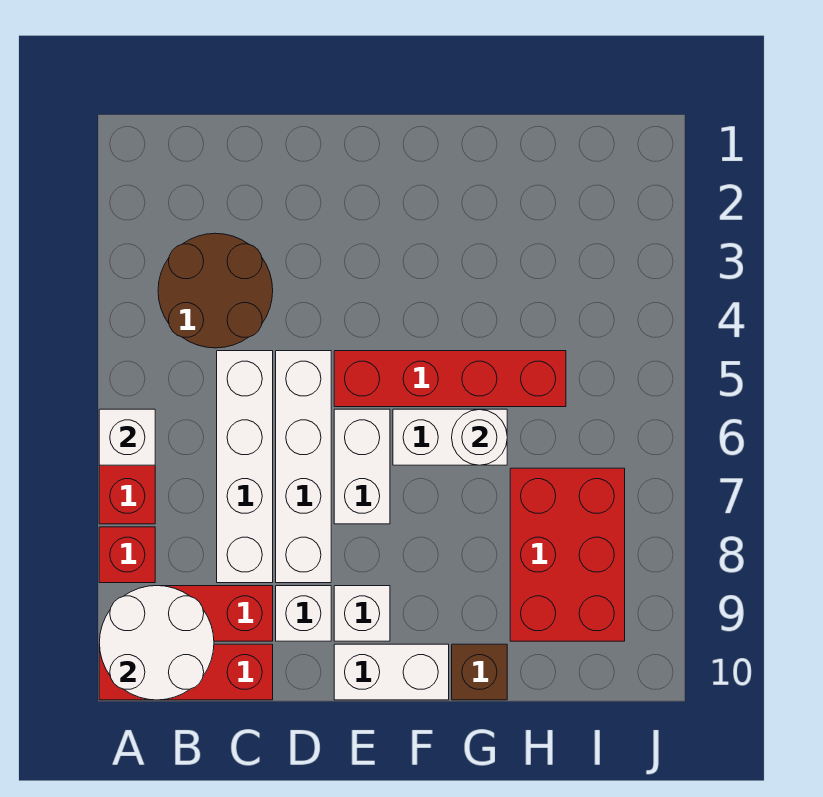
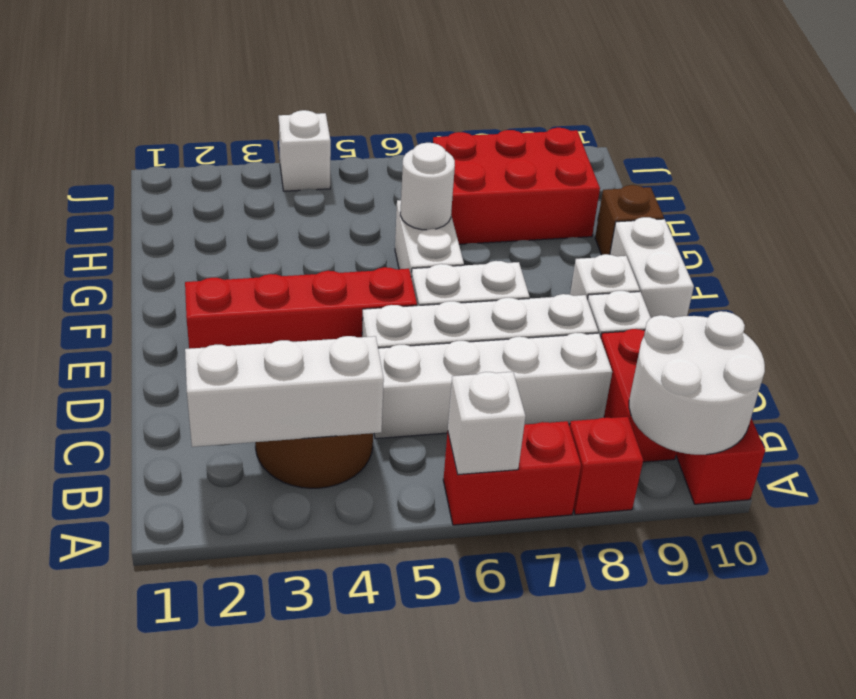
none -> white brick B2:B4 level 2
red brick E5:H5 level 1 -> red brick E2:E5 level 1
none -> white brick J4 level 1

